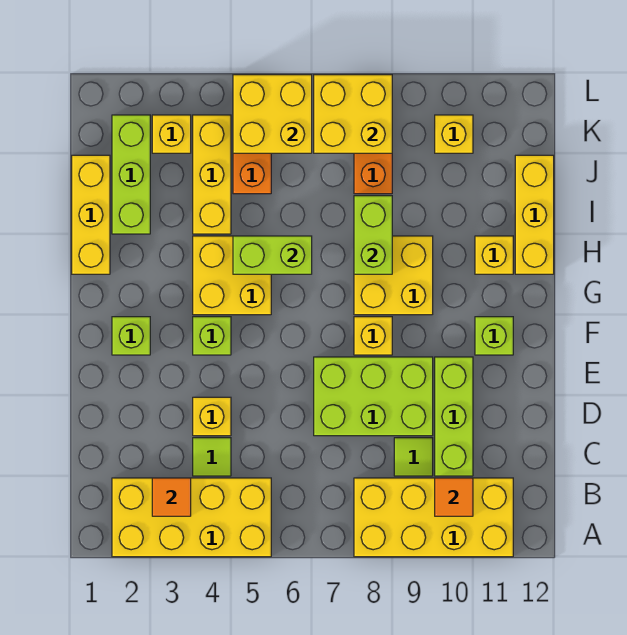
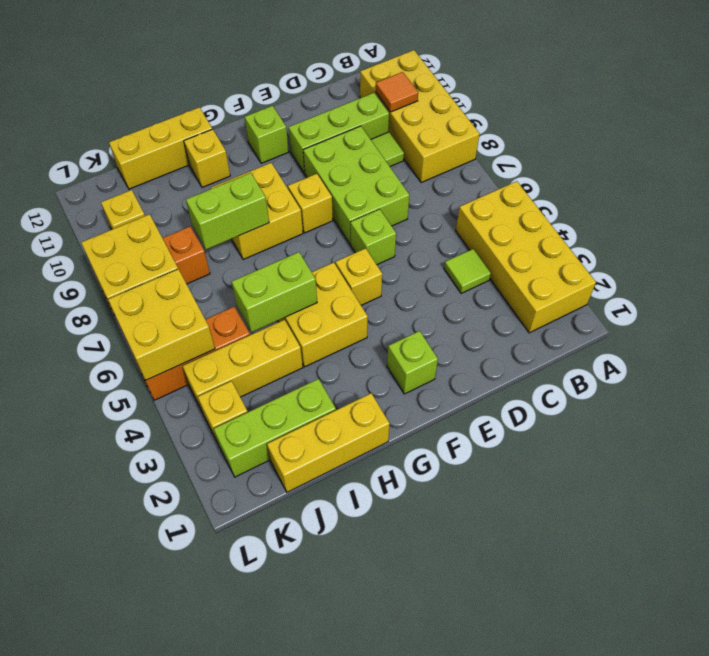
orange tile B3 level 2 -> none
yellow brick D4 level 1 -> yellow brick F5 level 1
lime brick F4 level 1 -> lime brick E6 level 1
lime brick H5:H6 level 2 -> lime brick H5:I5 level 2

